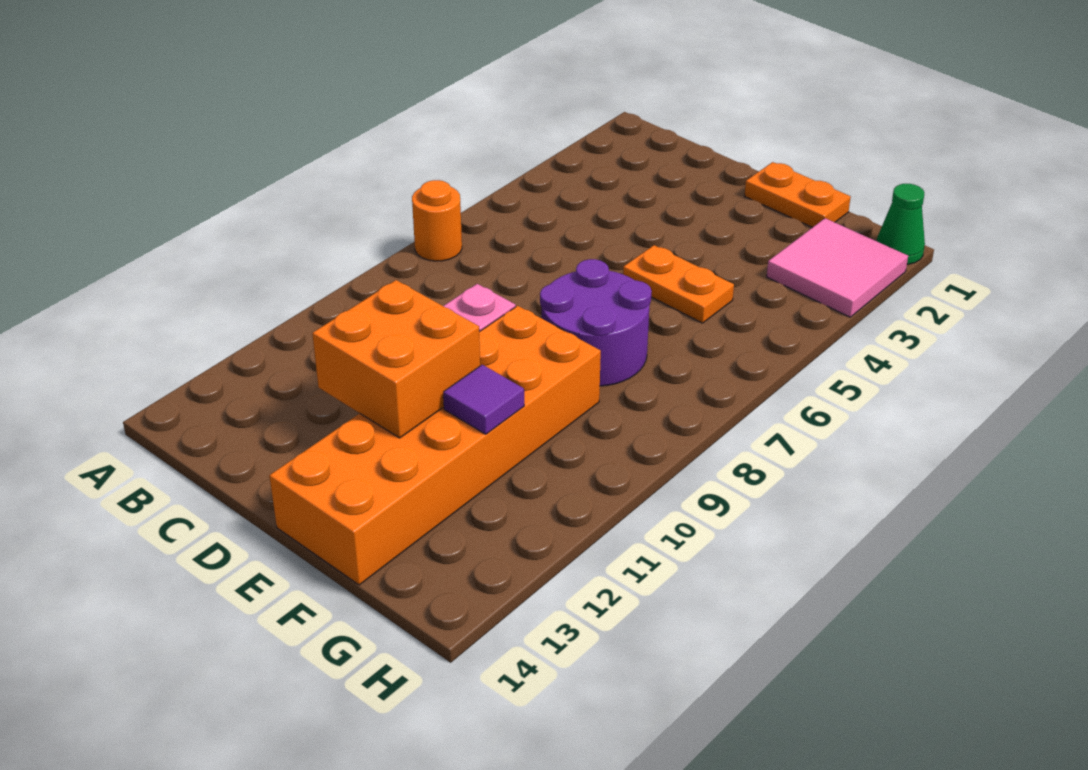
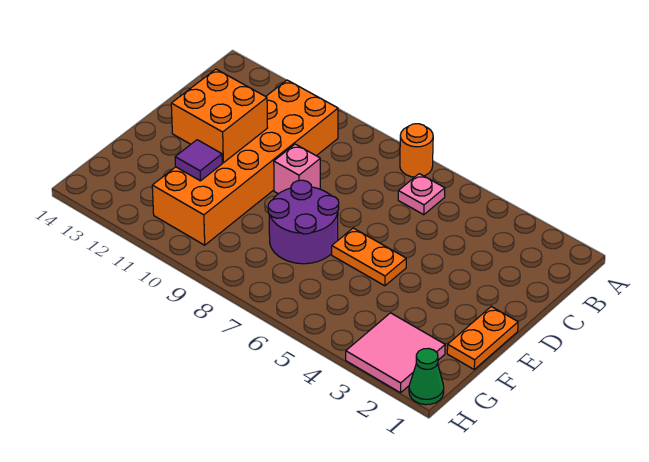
none -> pink plate B6 level 1
orange plate E5:F5 level 1 -> orange plate E5:E6 level 1
orange brick E9:F14 level 1 -> orange brick B10:G11 level 1

